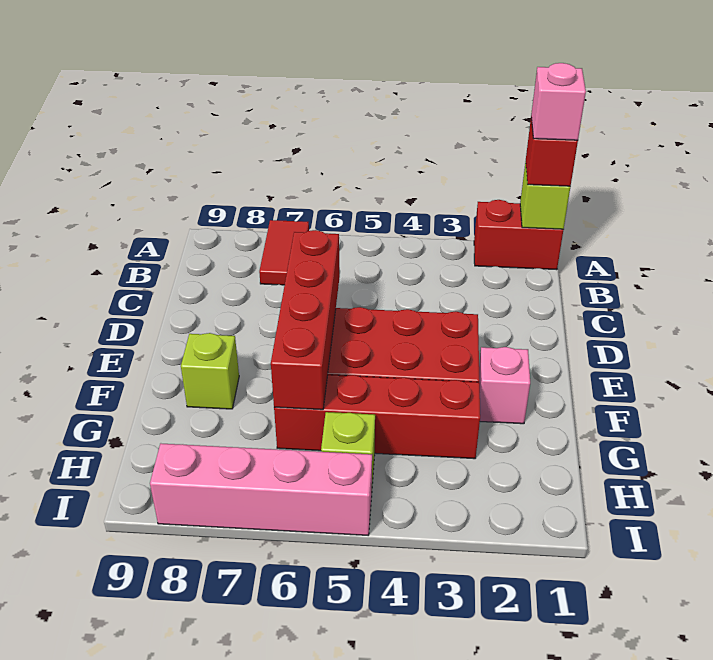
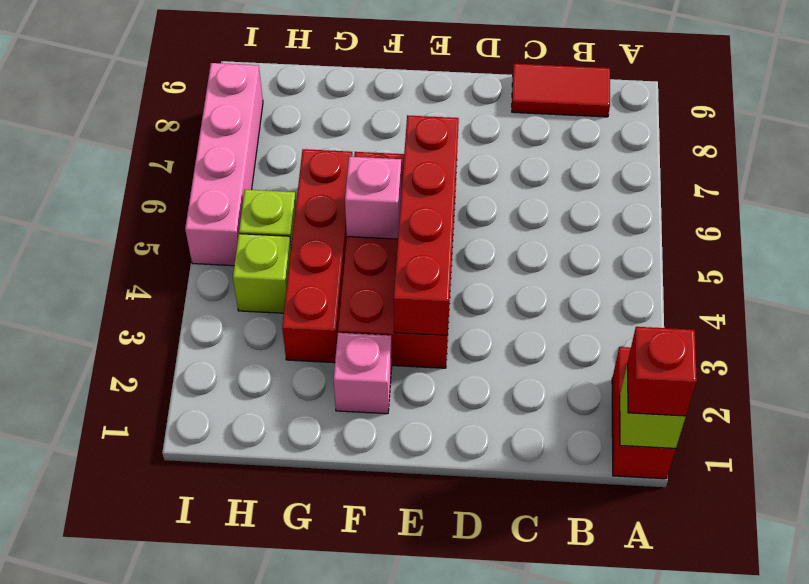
pink brick A1 level 4 -> pink brick F5 level 2
red tile A7:B7 level 1 -> red tile B9:C9 level 1
red brick D6:G6 level 2 -> red brick E3:E6 level 2
lime brick F8 level 1 -> lime brick H4 level 1

